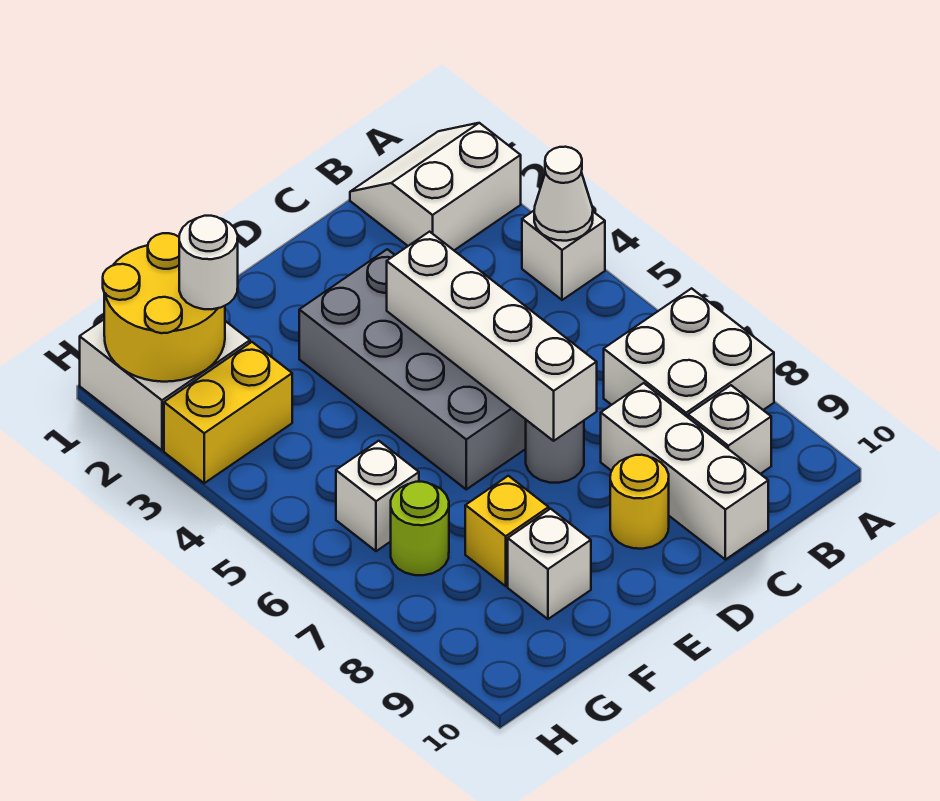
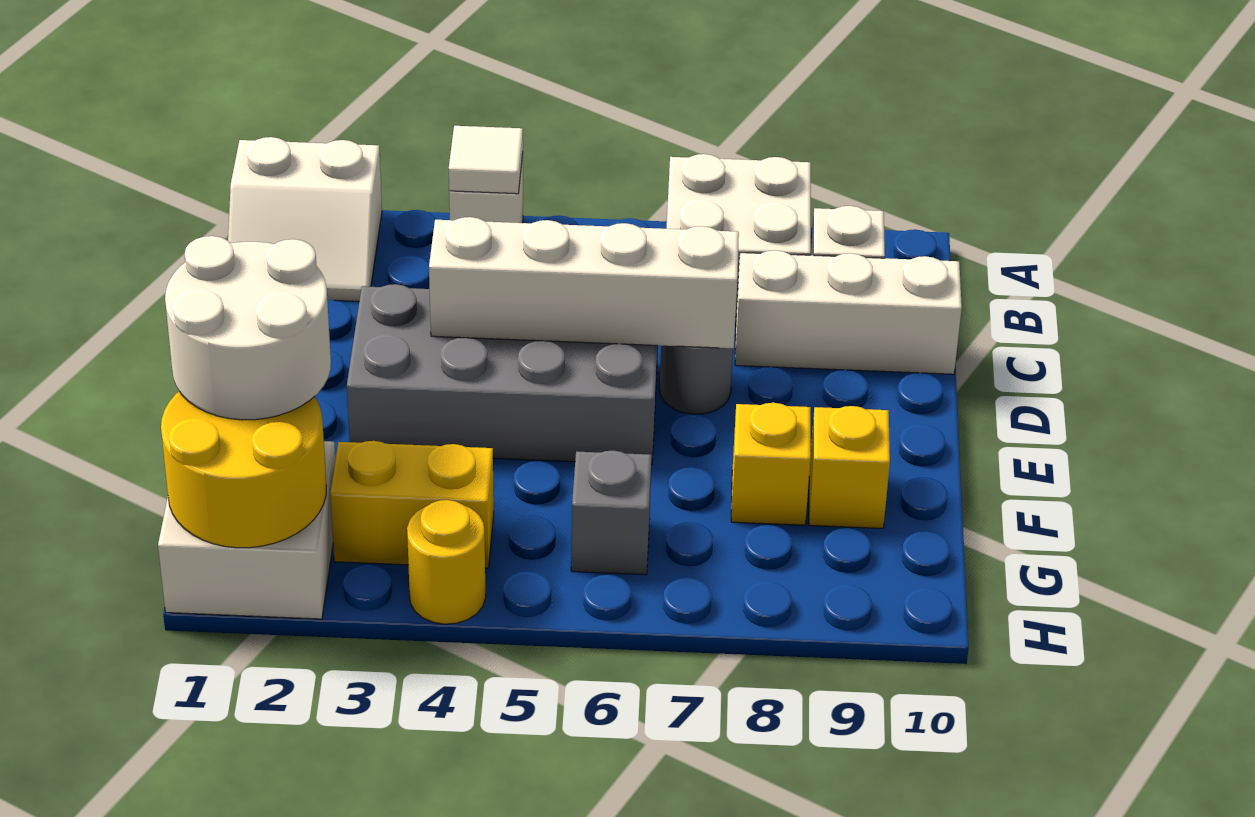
white slope A1:B2 level 1 top 2 -> white slope A1:B2 level 1 top A
white cone A4 level 2 -> white tile A4 level 2
yellow round brick D9 level 1 -> yellow round brick H4 level 1
white brick F9 level 1 -> yellow brick F9 level 1
white round brick G2 level 3 -> white round brick F1:G2 level 3
yellow brick G3:H3 level 1 -> yellow brick G3:G4 level 1
white brick G6 level 1 -> grey brick G6 level 1
lime round brick G7 level 1 -> none

